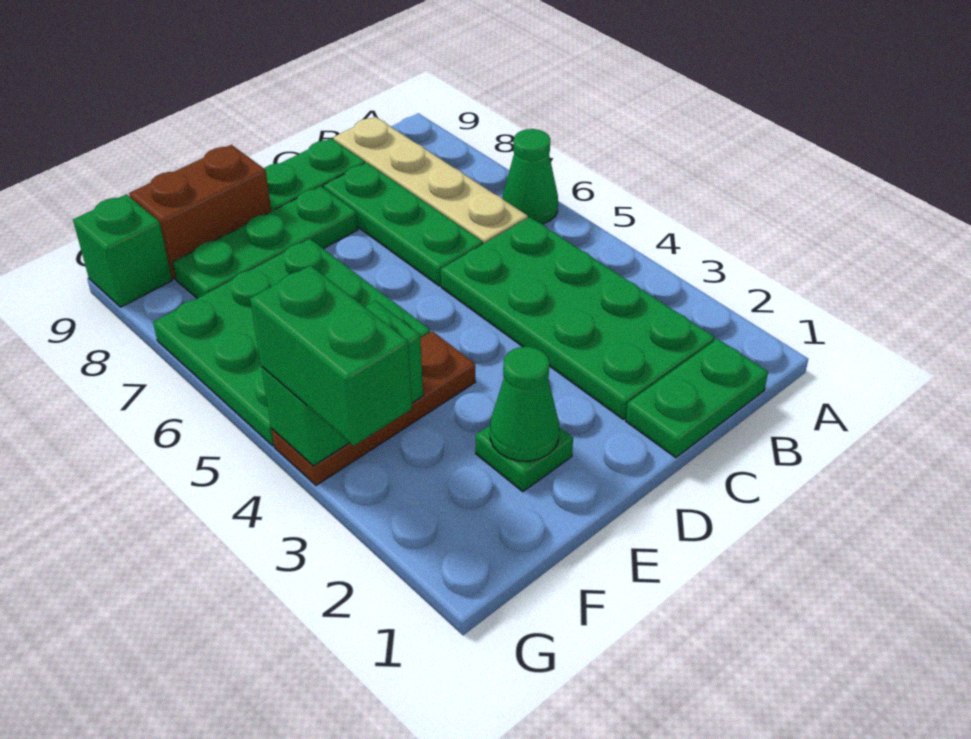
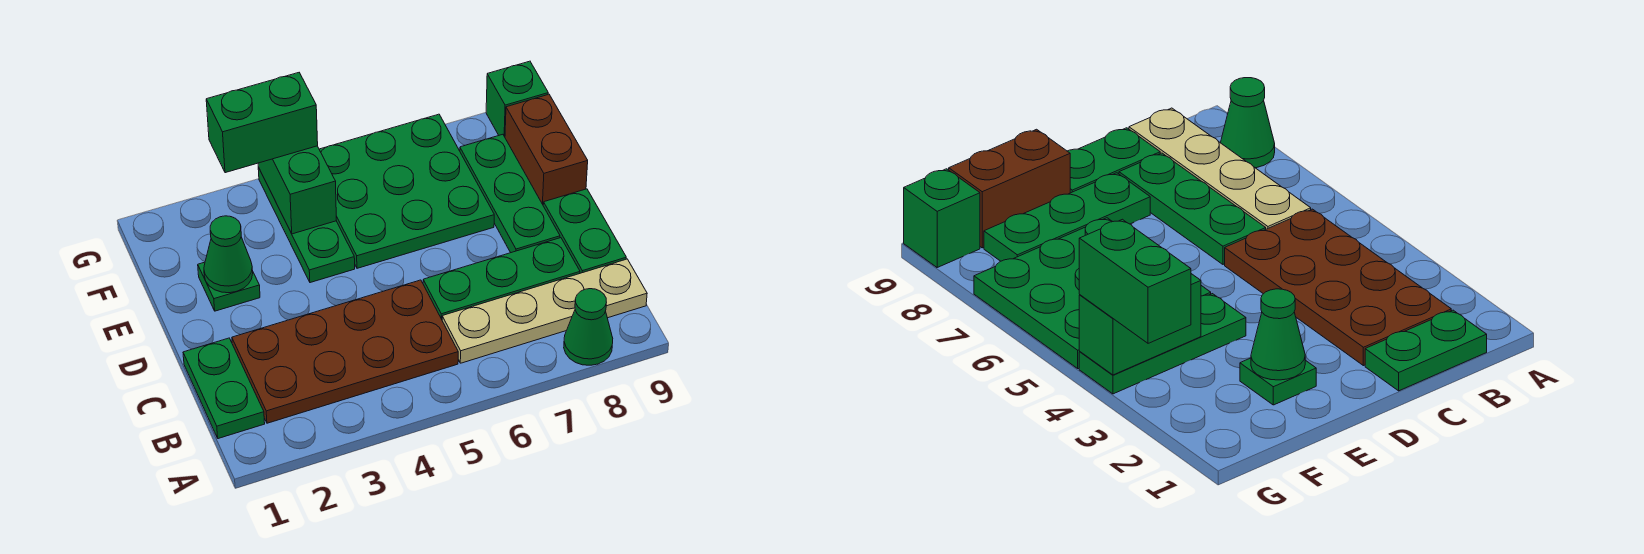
green cone A6 level 1 -> green cone A8 level 1
green plate B2:C5 level 1 -> brown plate B2:C5 level 1
brown plate E4:G4 level 1 -> green plate E4:G4 level 1

